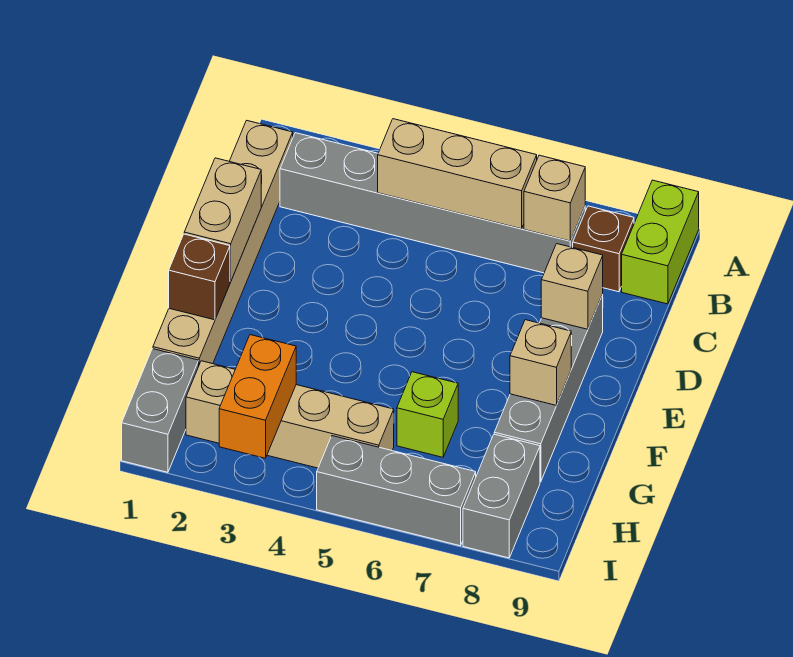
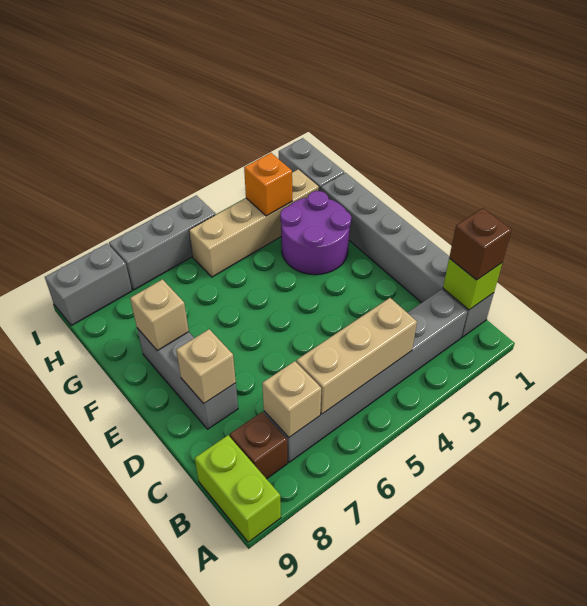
tan brick B1:G1 level 1 -> grey brick B1:G1 level 1
tan brick D1:E1 level 2 -> none
grey brick D8:G8 level 1 -> grey brick D8:F8 level 1
brown brick F1 level 2 -> brown brick B1 level 3
none -> purple round brick F2:G3 level 1
lime brick G6 level 1 -> lime brick B1 level 2
orange brick H3:I3 level 2 -> orange brick H3 level 2
grey brick H8:I8 level 1 -> grey brick I8:I9 level 1

